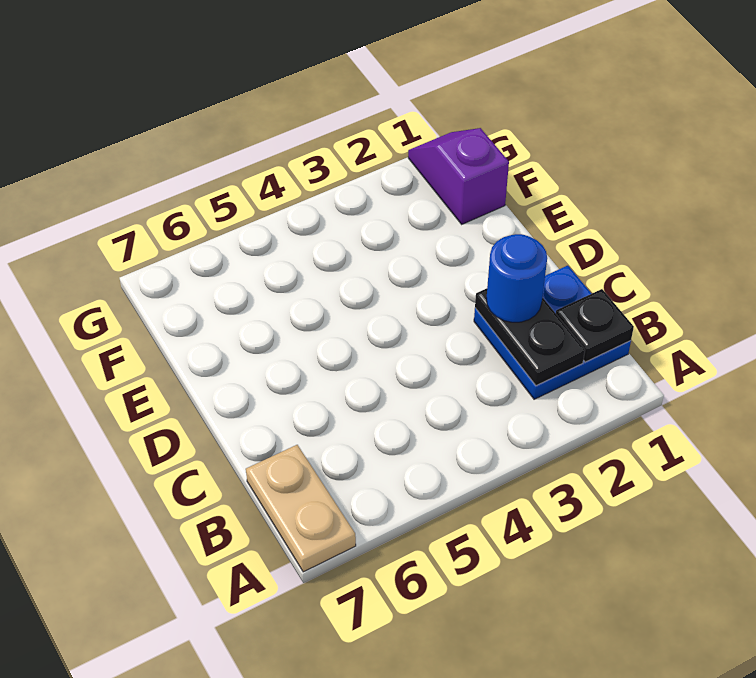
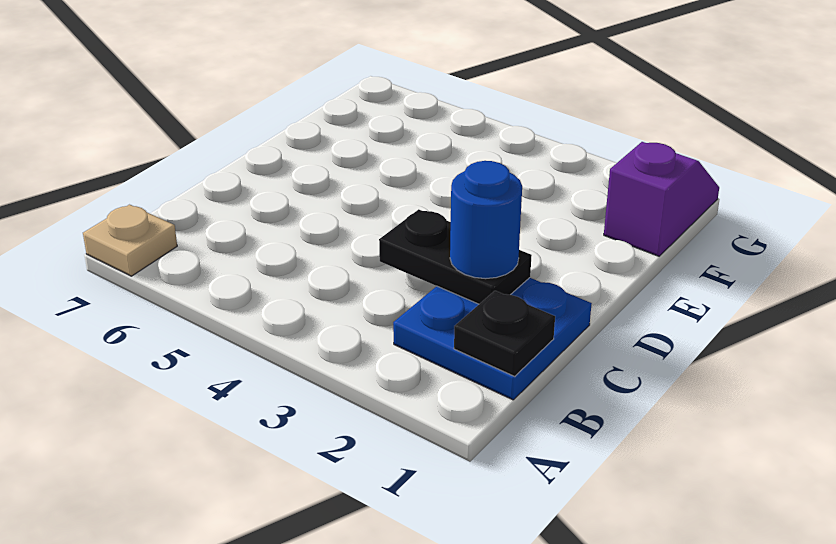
tan plate A7:B7 level 1 -> tan plate A7 level 1
black plate B2:C2 level 2 -> black plate C2:C3 level 2

